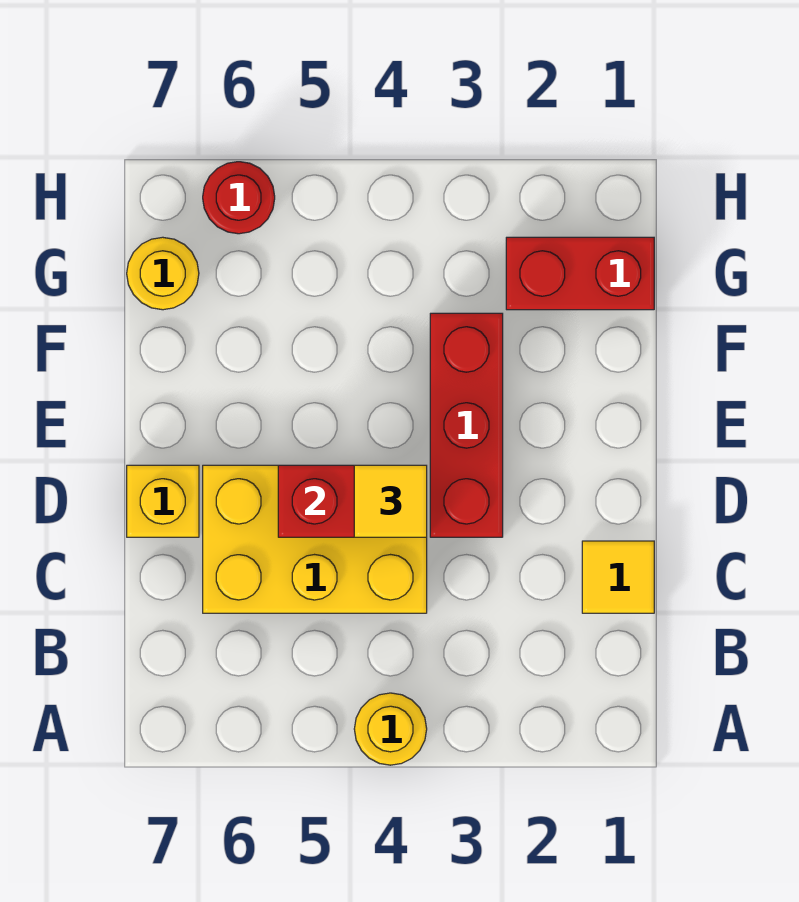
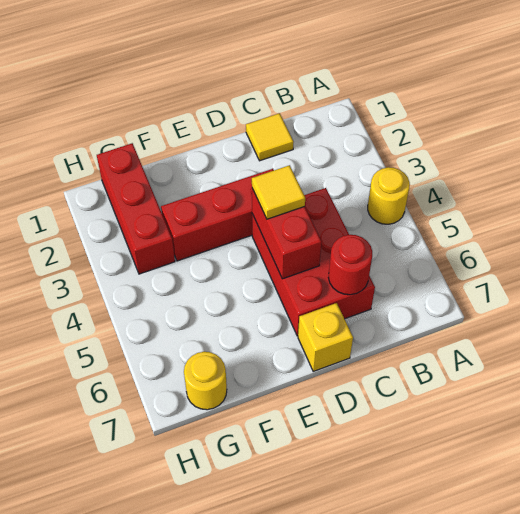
yellow brick C4:D6 level 1 -> red brick C4:D6 level 1
red brick G1:G2 level 1 -> red brick G1:G3 level 1
red round brick H6 level 1 -> red round brick C6 level 2

